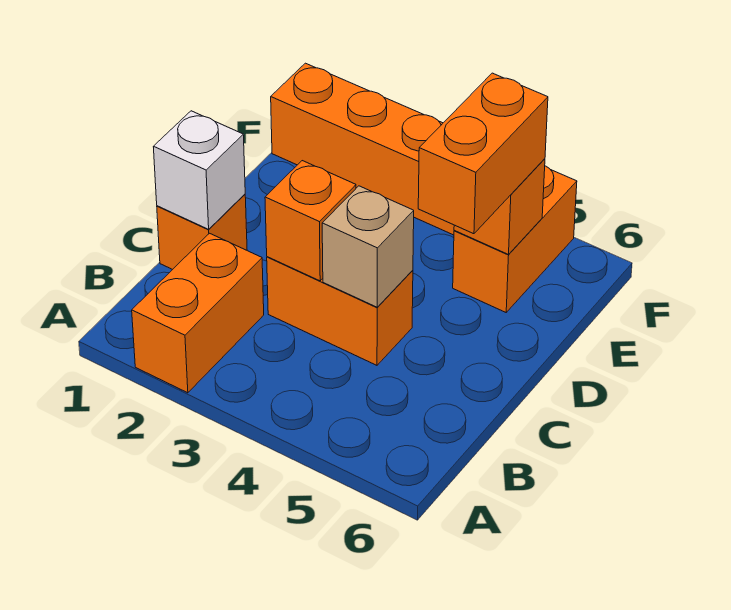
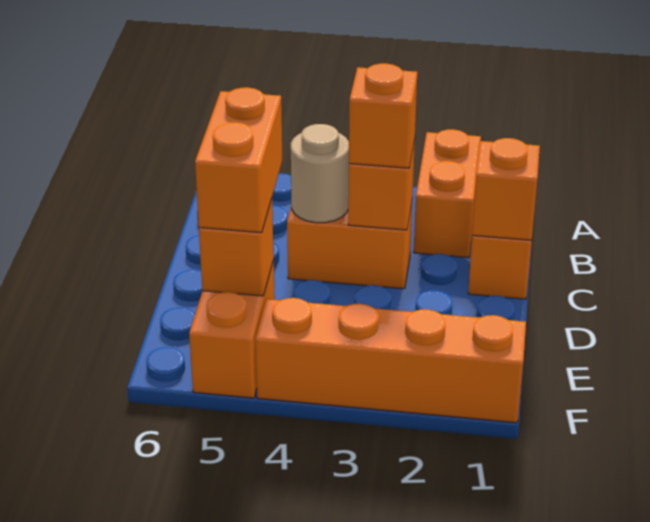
white brick C1 level 2 -> orange brick C1 level 2
none -> orange brick C3 level 3
tan brick C4 level 2 -> tan round brick C4 level 2

